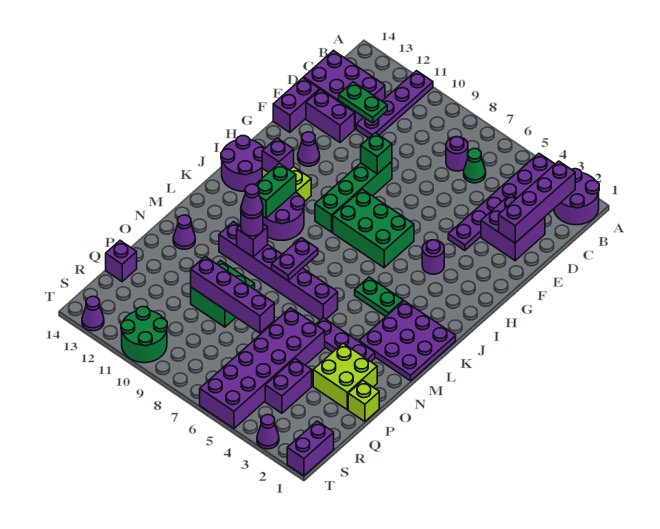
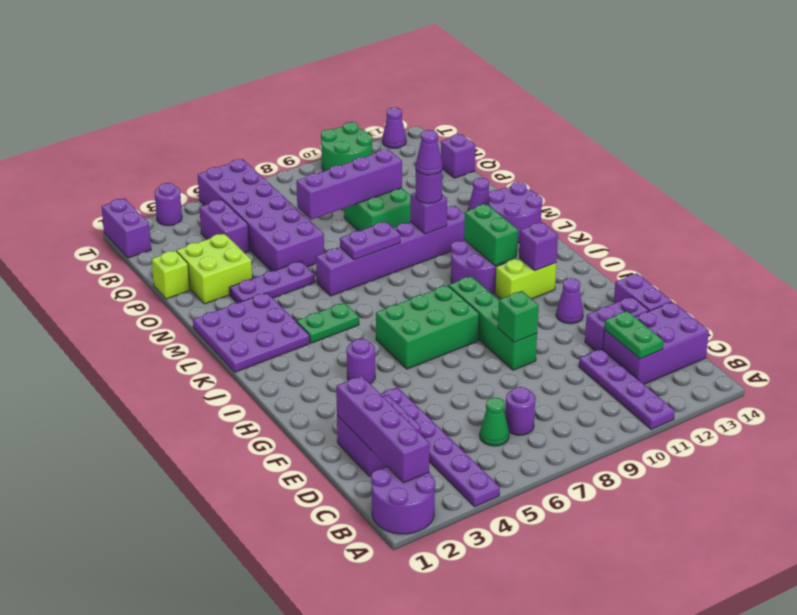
green plate D11:D12 level 2 -> green plate C12:D12 level 2
purple round brick I13:J14 level 1 -> purple round brick L13:M14 level 1
purple plate L8:M8 level 2 -> purple plate M7:M8 level 2
purple cone T3 level 1 -> purple round brick T3 level 1

